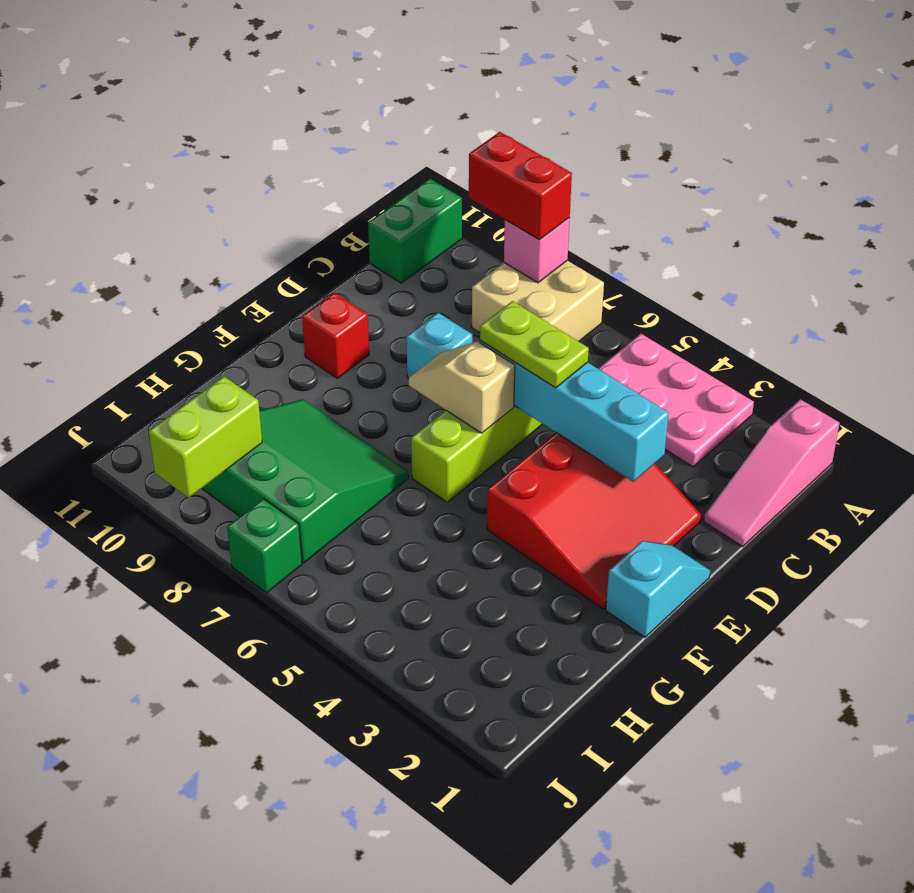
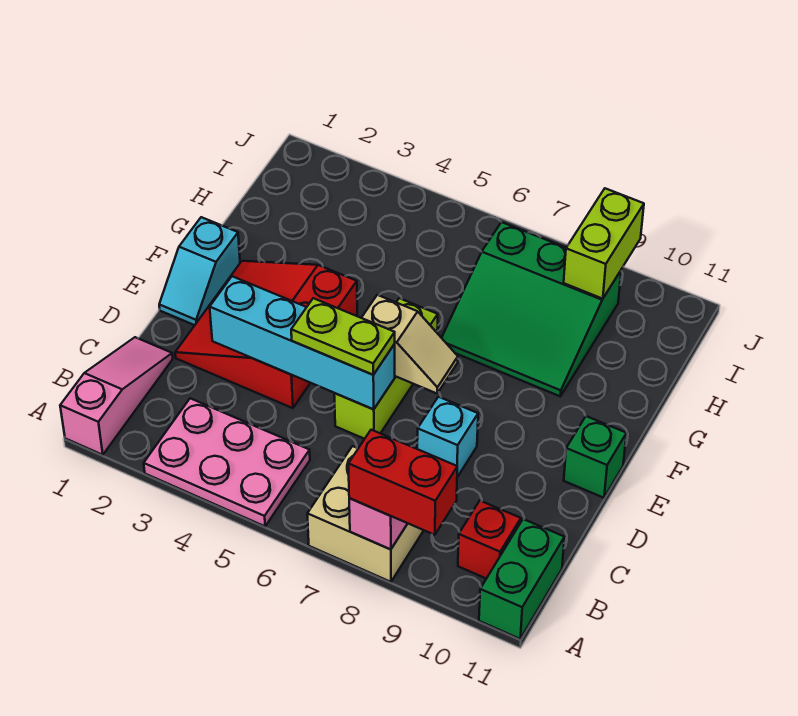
red brick E10 level 1 -> red brick B10 level 1
green brick J7 level 1 -> green brick E11 level 1

